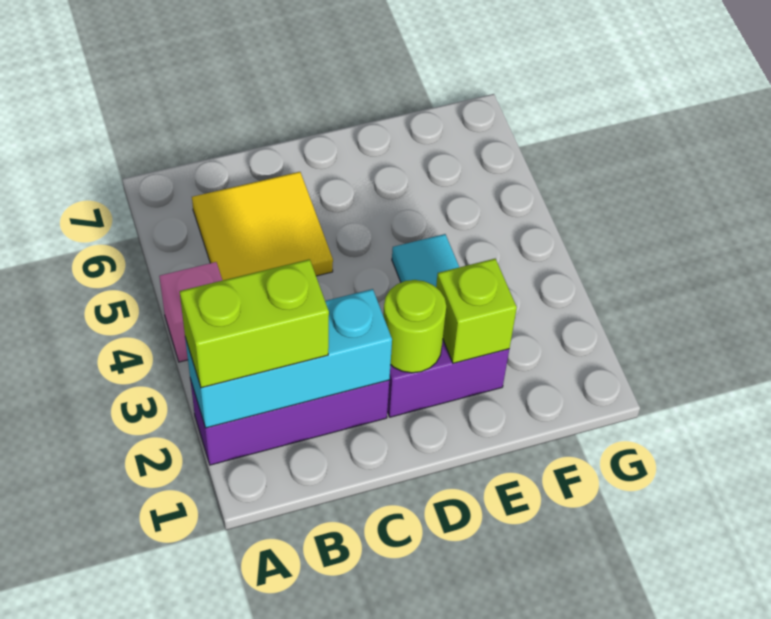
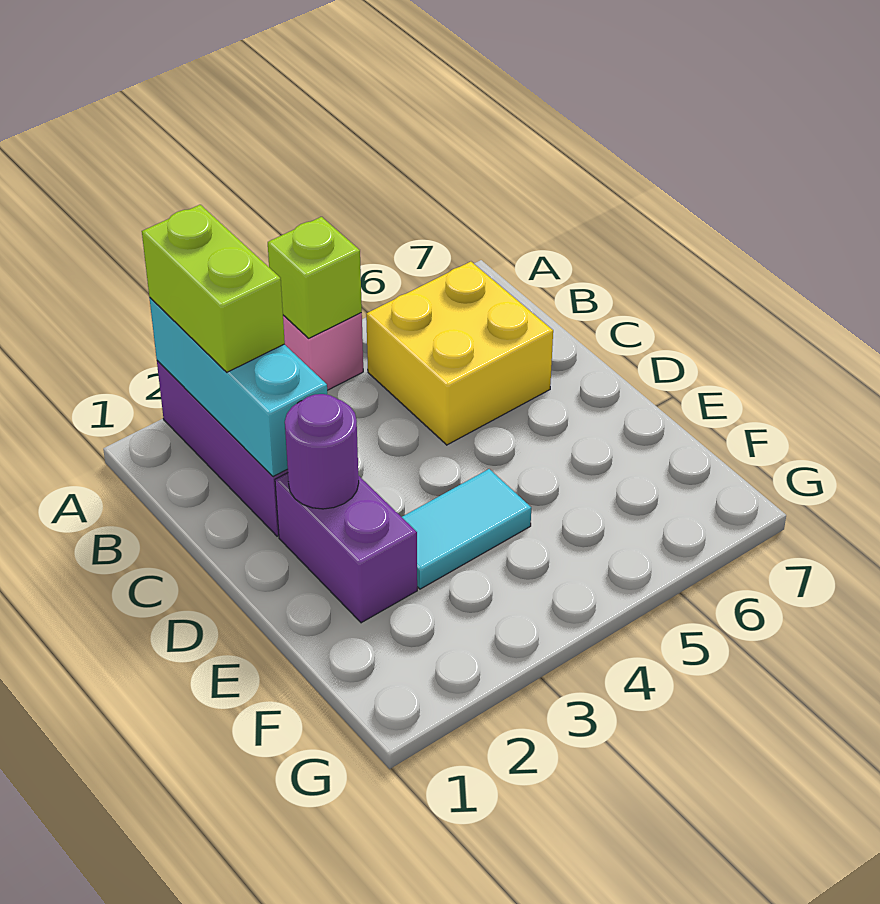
yellow tile B5:C6 level 1 -> yellow brick B5:C6 level 1
lime round brick D2 level 2 -> purple round brick D2 level 2
lime brick E2 level 2 -> lime brick A4 level 2

